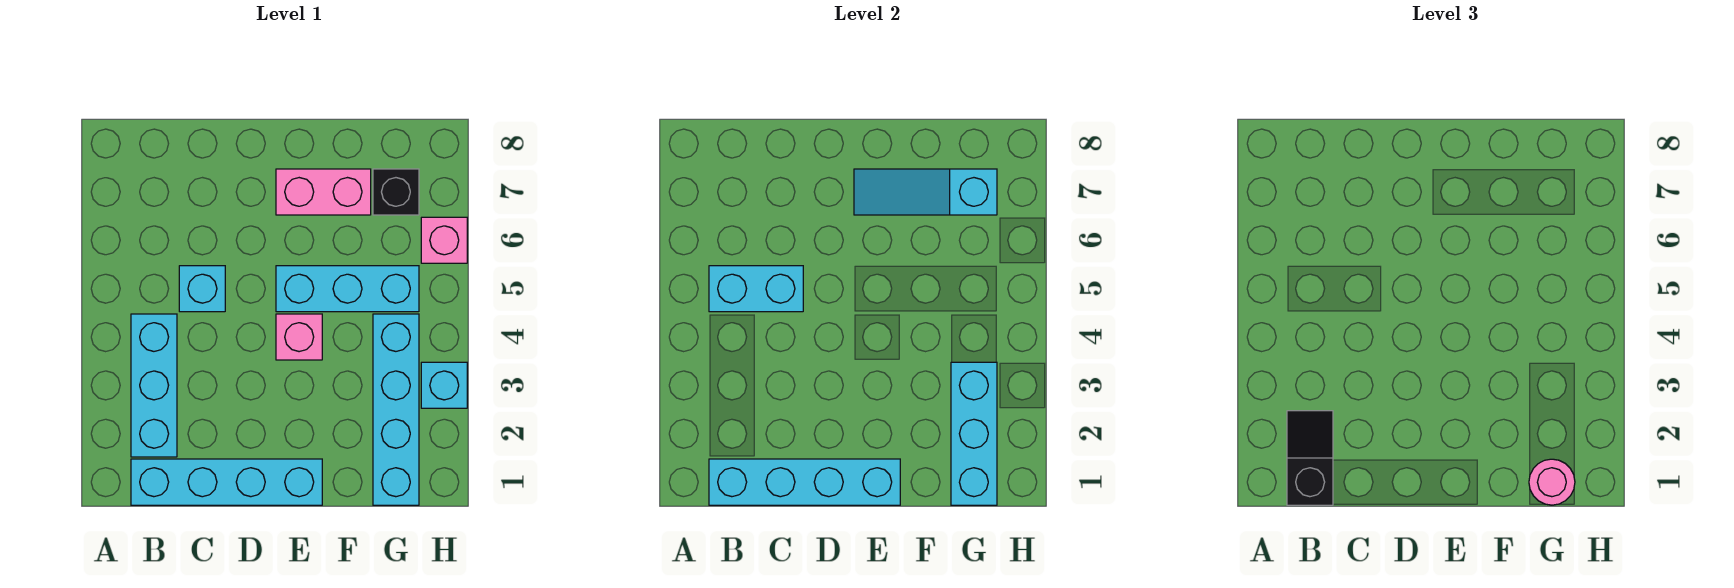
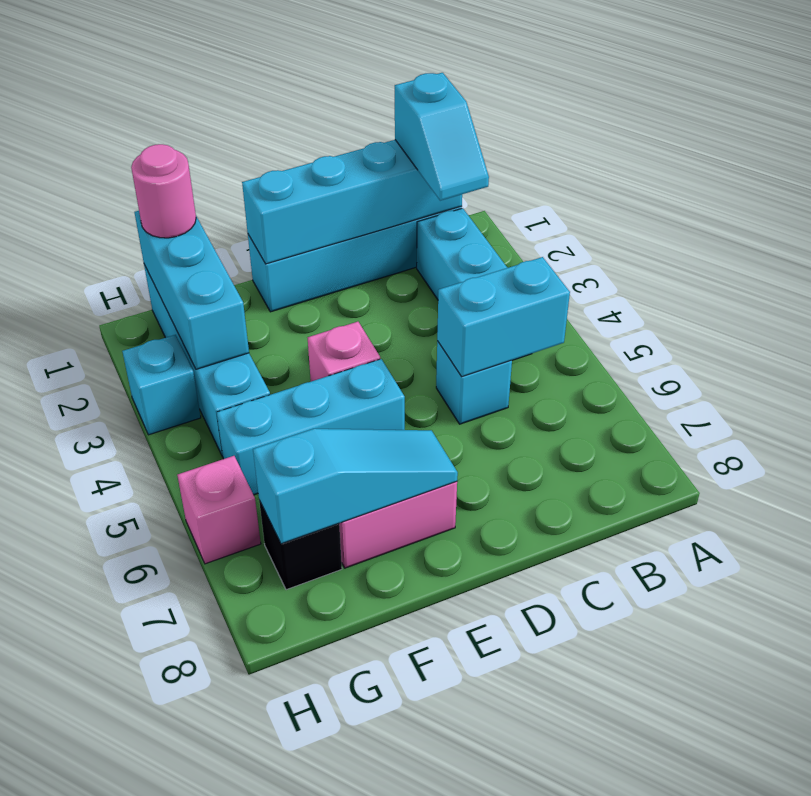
black slope B1:B2 level 3 top 1 -> cyan slope B1:B2 level 3 top 1

